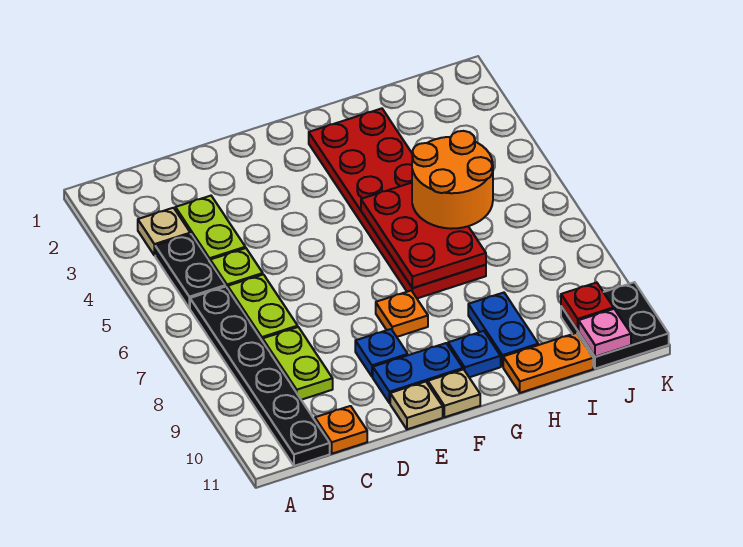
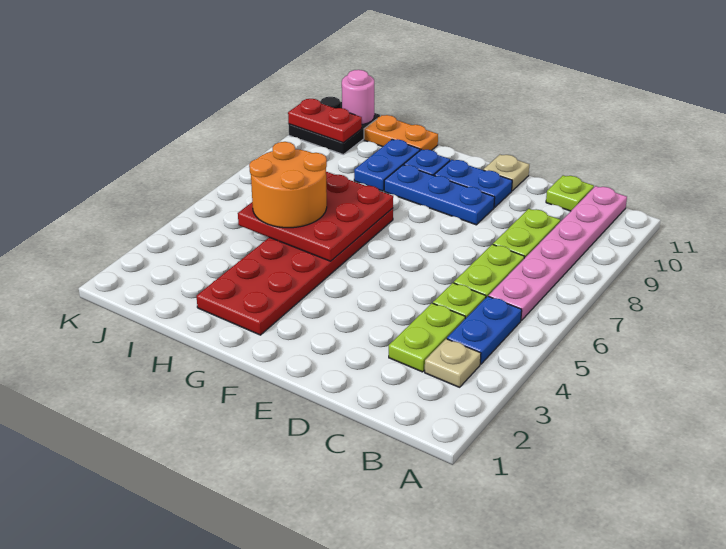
black plate B4:B5 level 1 -> blue plate B4:B5 level 1
black plate B6:B11 level 1 -> pink plate B6:B11 level 1
orange plate C11 level 1 -> lime plate C11 level 1
blue plate E9 level 1 -> blue plate E9:G9 level 1
orange plate F8 level 1 -> none
tan plate F11 level 1 -> none
red plate G5:H7 level 2 -> red plate G5:I7 level 2
red plate J10 level 2 -> red plate J10:K10 level 2
pink plate J11 level 2 -> pink round brick J11 level 2

